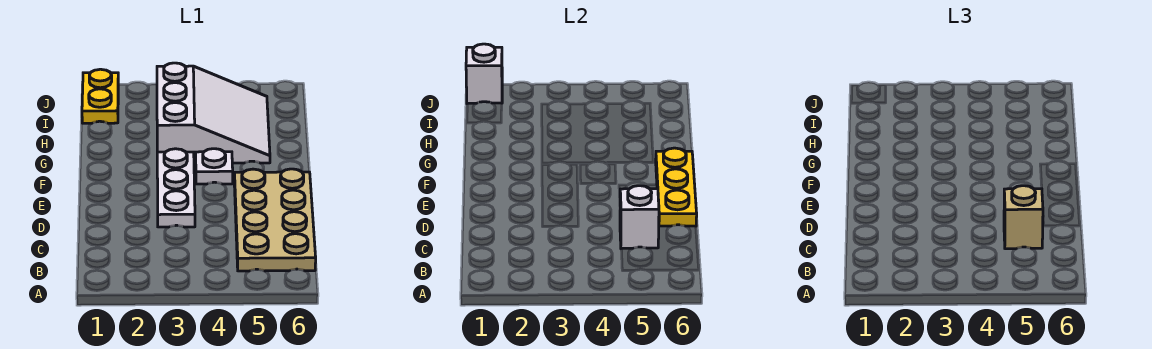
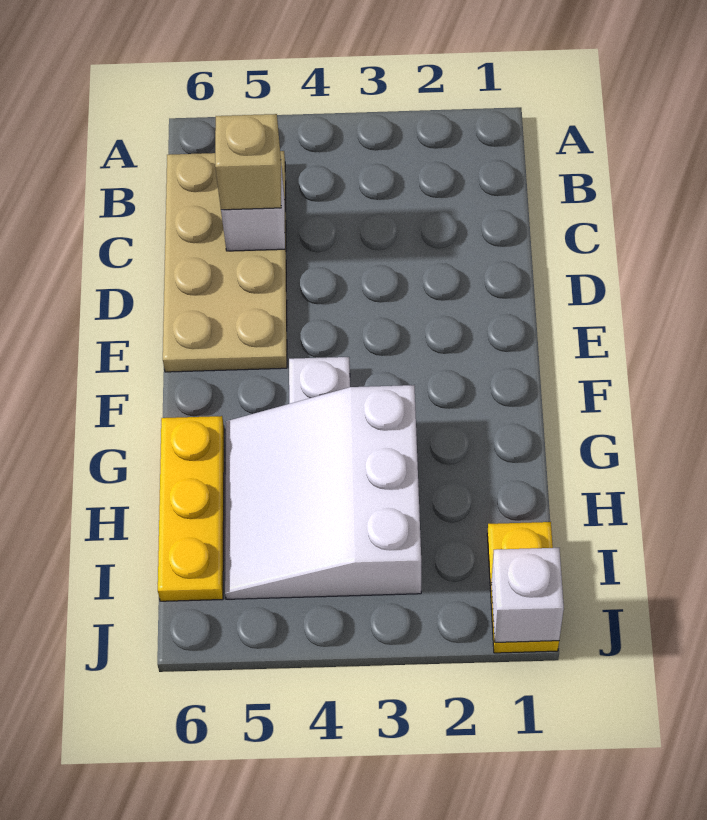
white plate D3:F3 level 1 -> none
yellow plate D6:F6 level 2 -> yellow plate G6:I6 level 1

